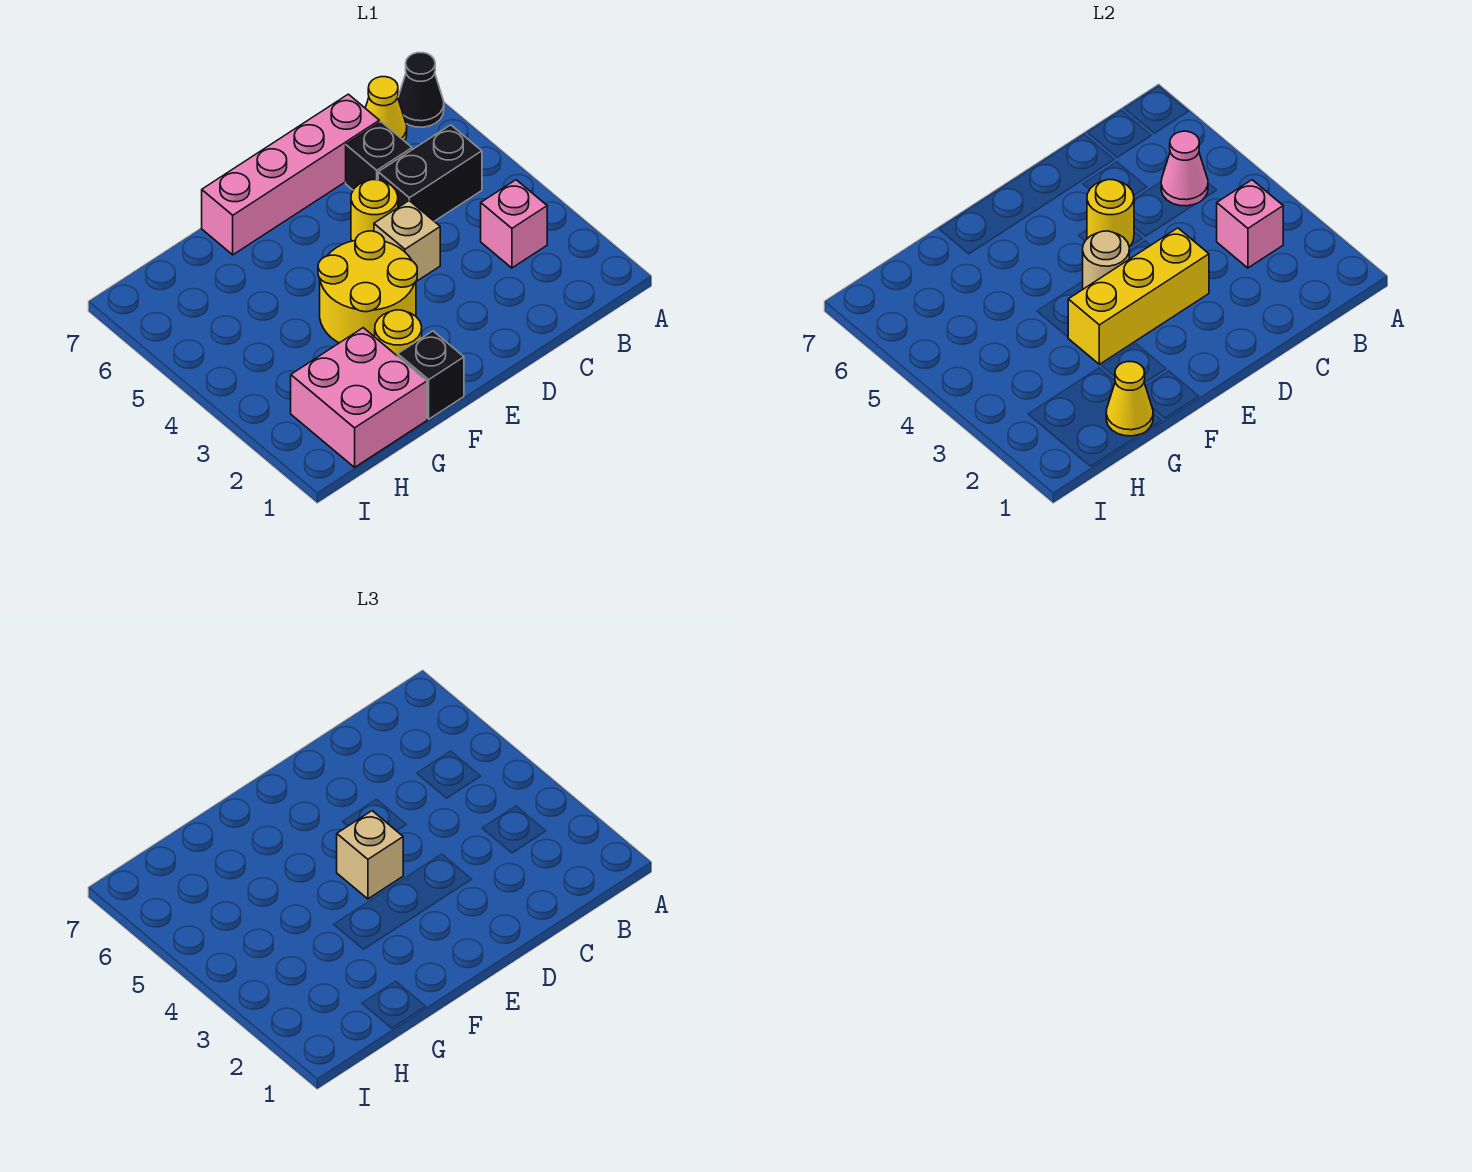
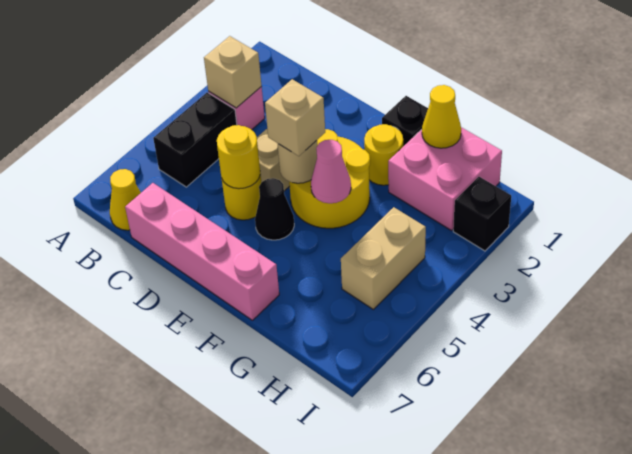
black cone A7 level 1 -> black cone E5 level 1
pink brick B3 level 2 -> tan brick B3 level 2
black brick B5:C5 level 1 -> black brick B4:B5 level 1
pink cone B5 level 2 -> pink cone F4 level 2
black brick C6 level 1 -> black brick I2 level 1
yellow brick D3:F3 level 2 -> none
none -> tan brick H4:H5 level 1

